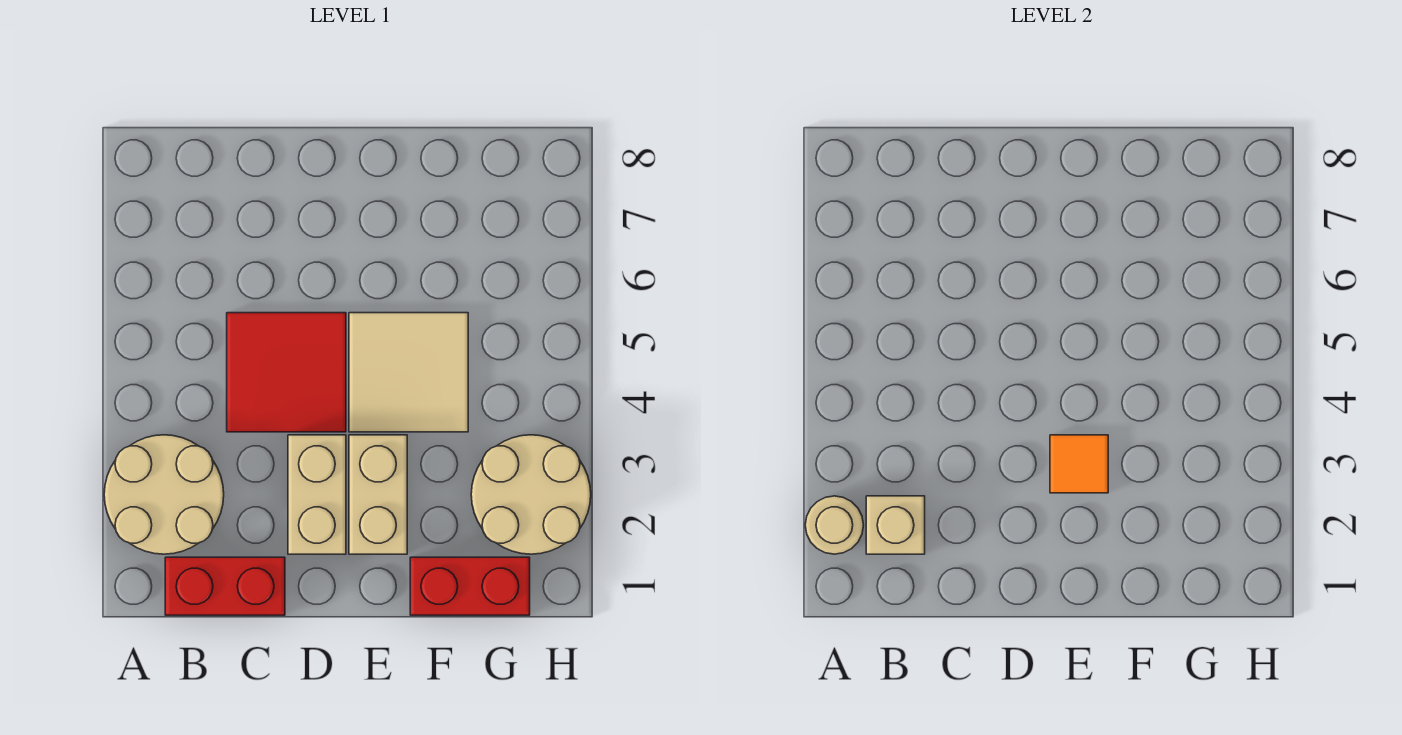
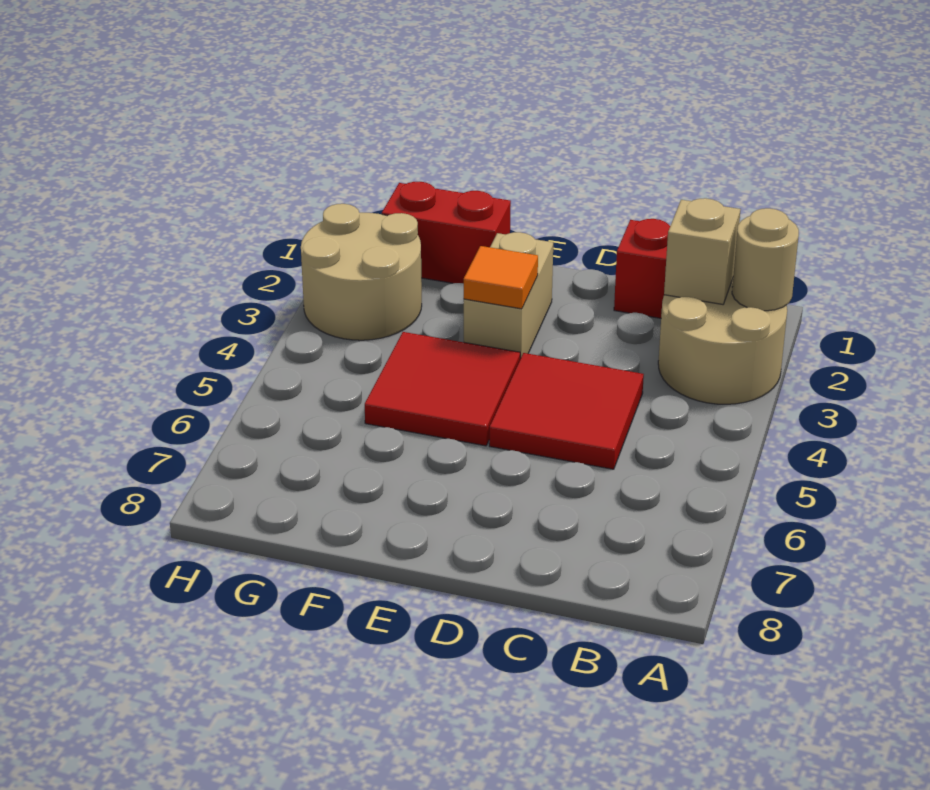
tan brick D2:D3 level 1 -> none
tan tile E4:F5 level 1 -> red tile E4:F5 level 1

